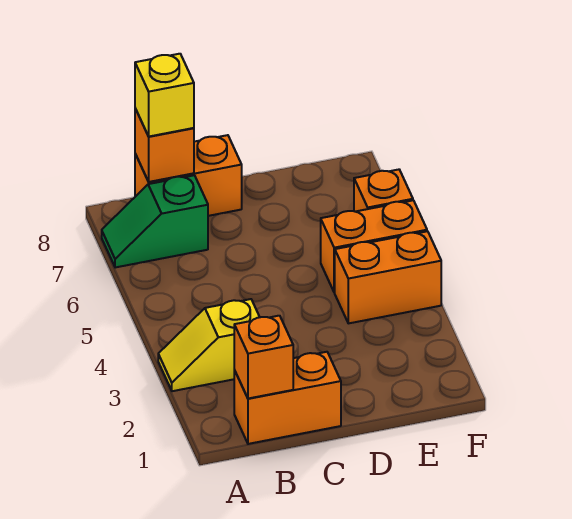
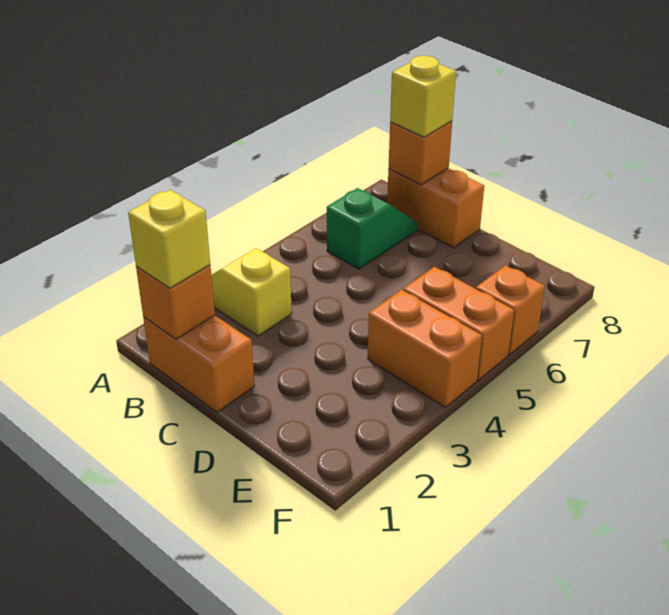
green slope A7:B7 level 1 top B -> green slope B6:B7 level 1 top 6
none -> yellow brick B1 level 3

